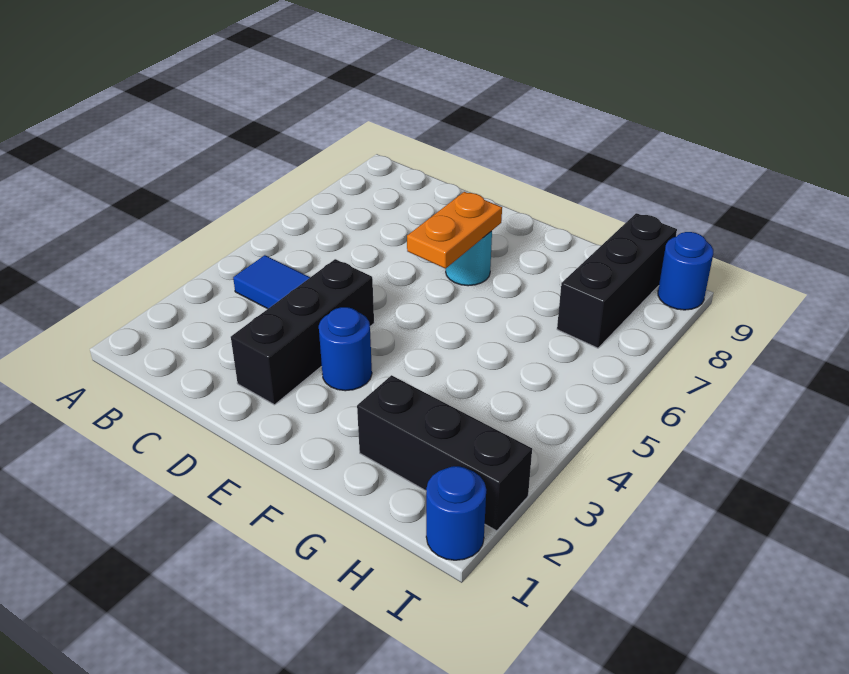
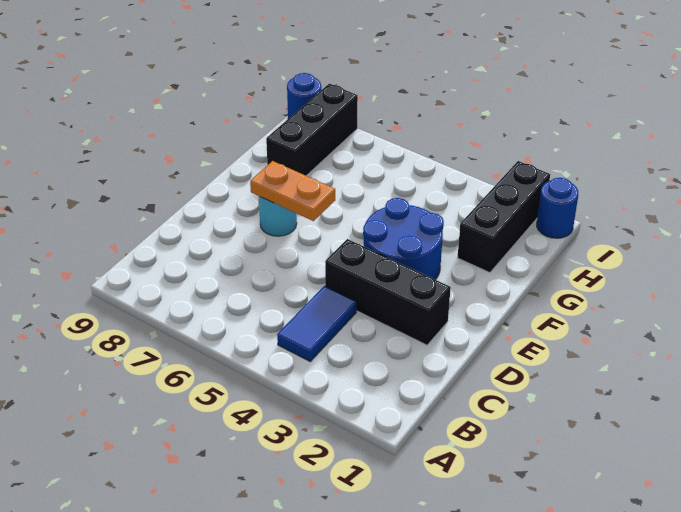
blue round brick E3 level 1 -> blue round brick E3:F4 level 1
black brick H7:H9 level 1 -> black brick G8:I8 level 1

